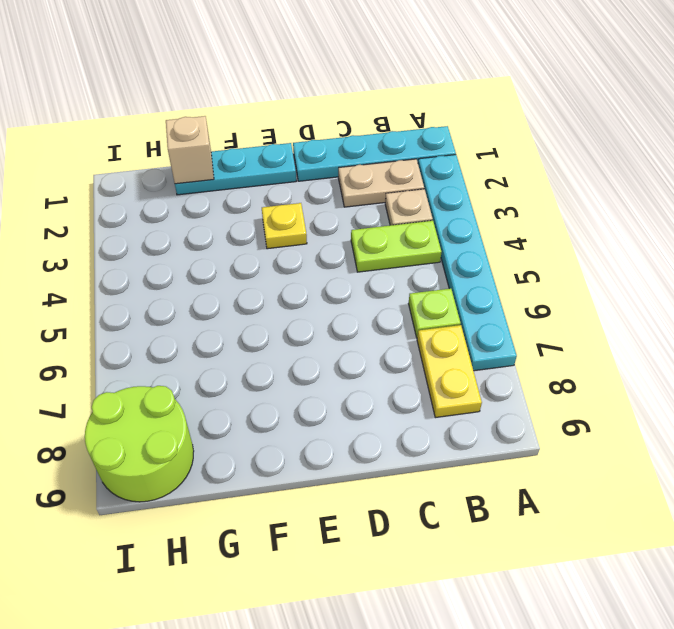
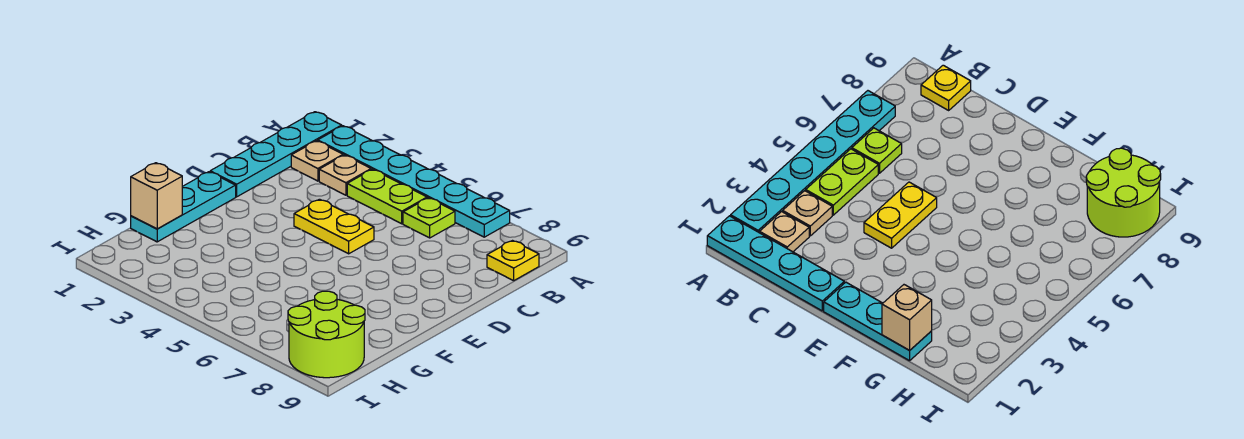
tan plate B2:C2 level 1 -> tan plate B2 level 1
lime plate B4:C4 level 1 -> lime plate B4:B5 level 1
yellow plate B7:B8 level 1 -> yellow plate D4:D5 level 1
yellow plate E3 level 1 -> yellow plate B9 level 1

